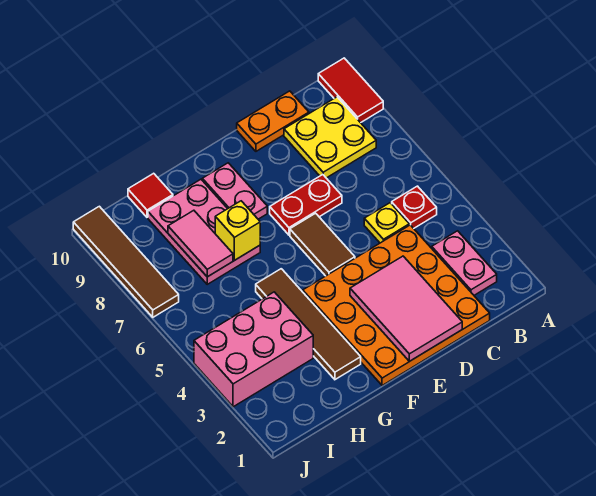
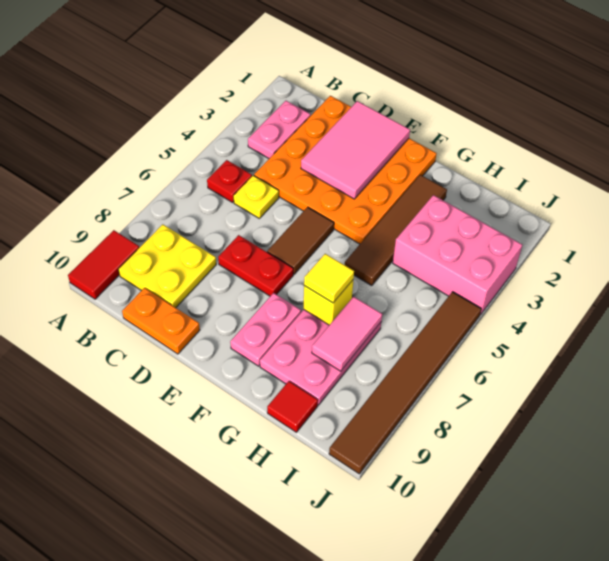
none -> yellow tile G7 level 3
brown tile J7:J10 level 1 -> brown tile J5:J10 level 1

